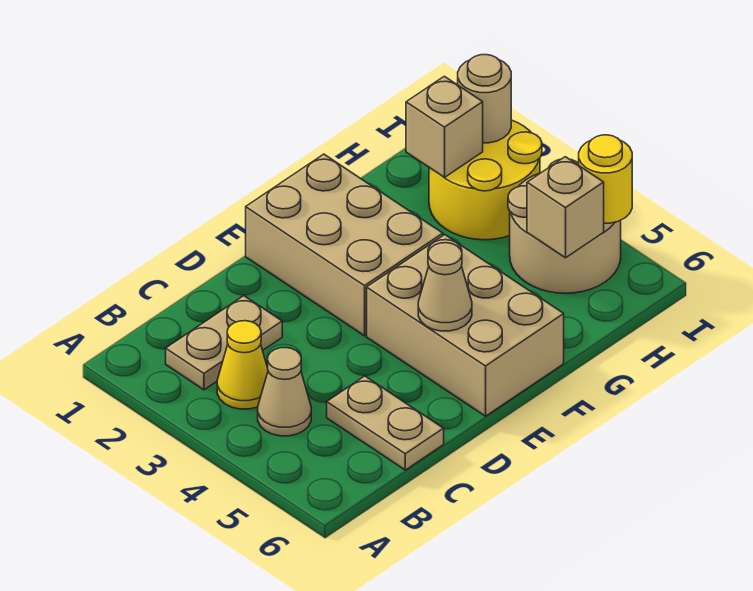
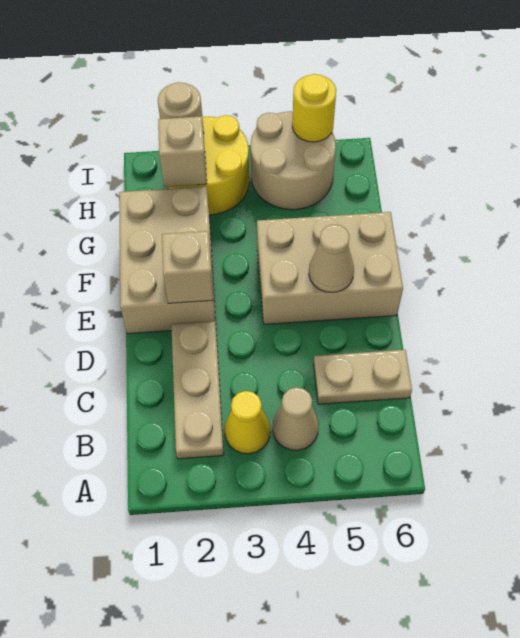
tan plate B2:C2 level 1 -> tan plate B2:D2 level 1
tan brick E1:F3 level 1 -> tan brick E1:G2 level 1
tan brick H5 level 2 -> tan brick E2 level 2

